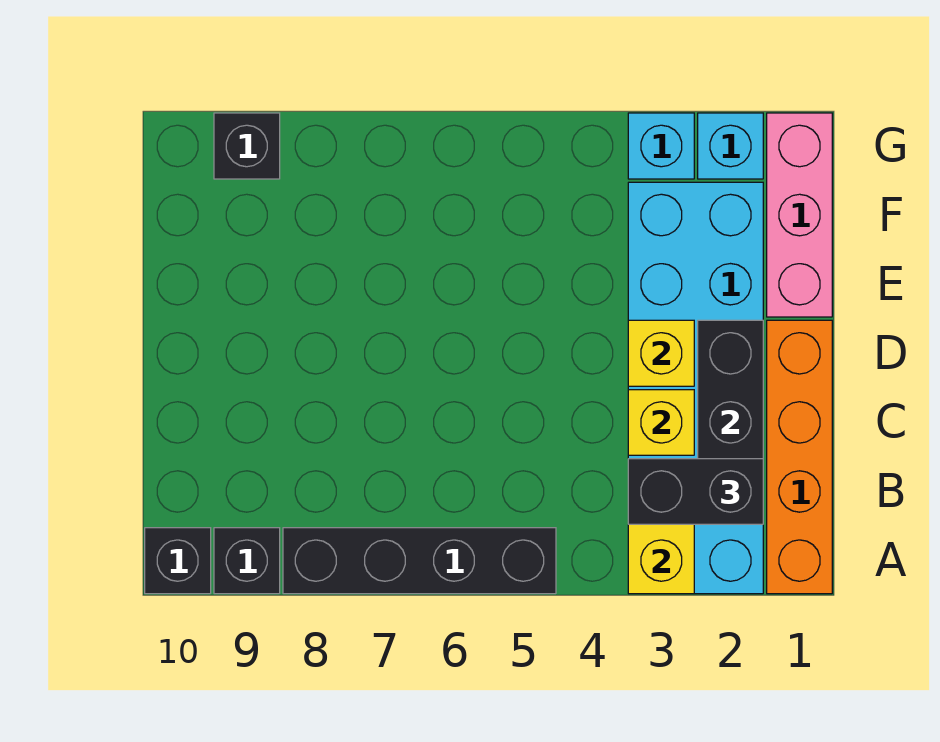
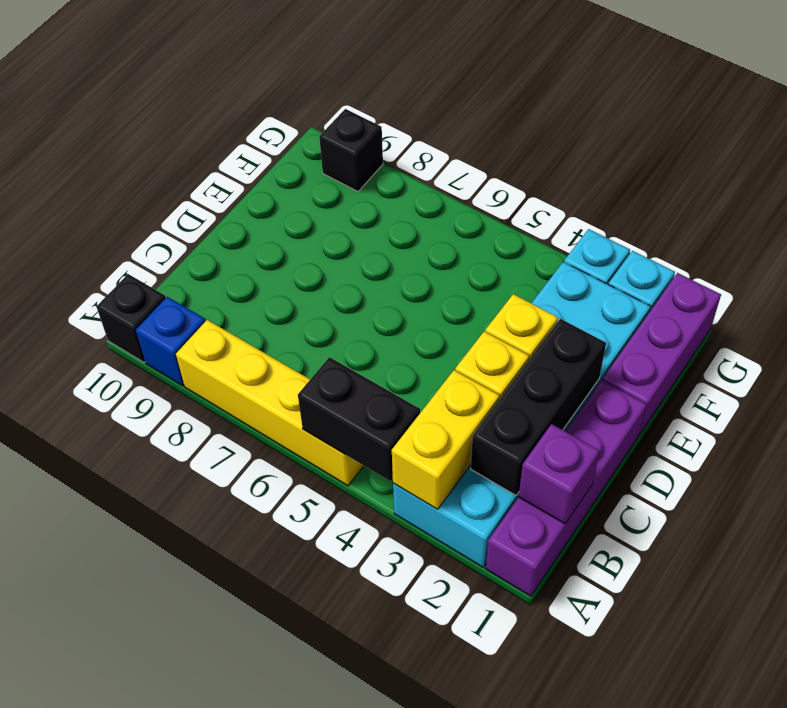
orange brick A1:D1 level 1 -> purple brick A1:D1 level 1
black brick A5:A8 level 1 -> yellow brick A5:A8 level 1
black brick A9 level 1 -> blue brick A9 level 1
none -> purple brick B1 level 2
black brick B2:B3 level 3 -> black brick A4:A5 level 2
pink brick E1:G1 level 1 -> purple brick E1:G1 level 1

